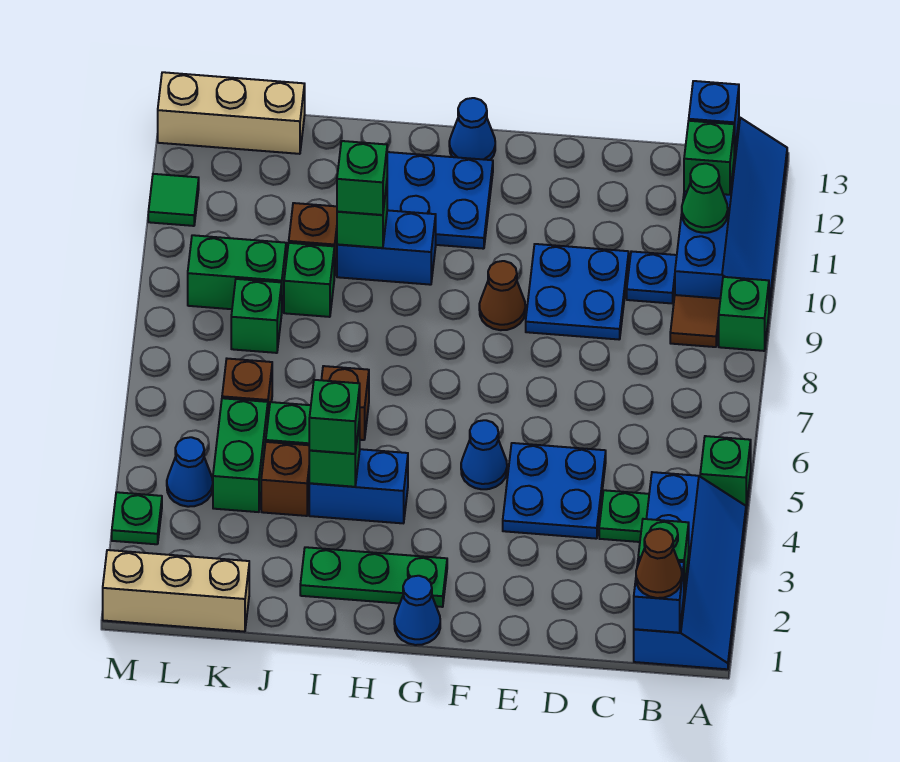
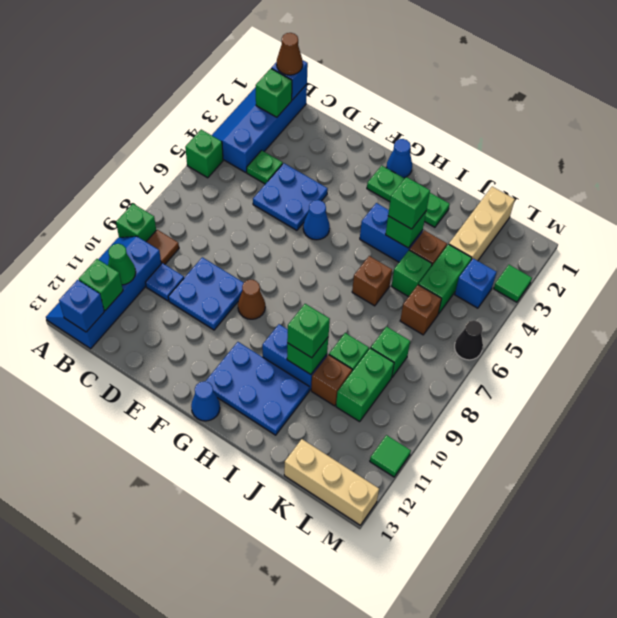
tan brick K1:M1 level 1 -> tan brick K1:K3 level 1
green brick K9:L9 level 1 -> green brick K9:K10 level 1
blue cone L4 level 1 -> blue brick L4 level 1
green plate M3 level 1 -> green tile M3 level 1
none -> black cone M6 level 1

